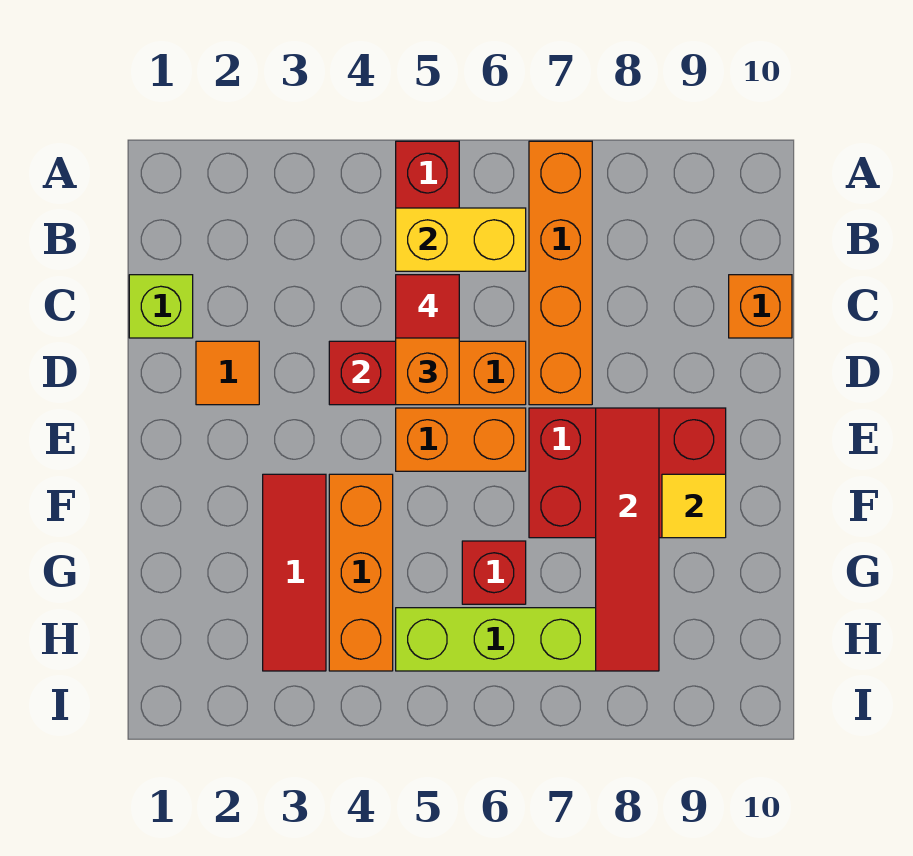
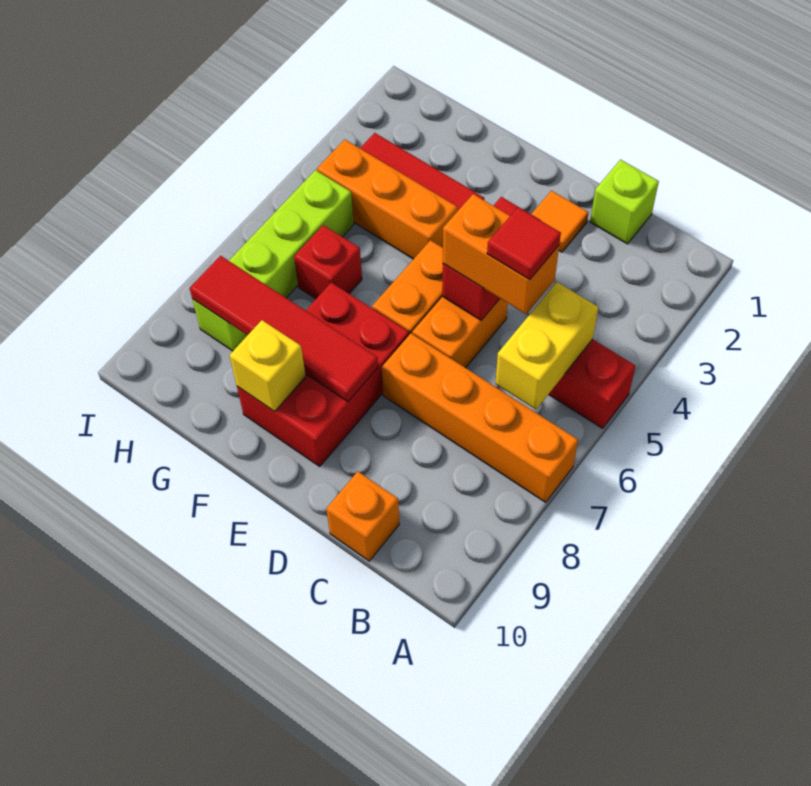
yellow tile F9 level 2 -> yellow brick F9 level 2

